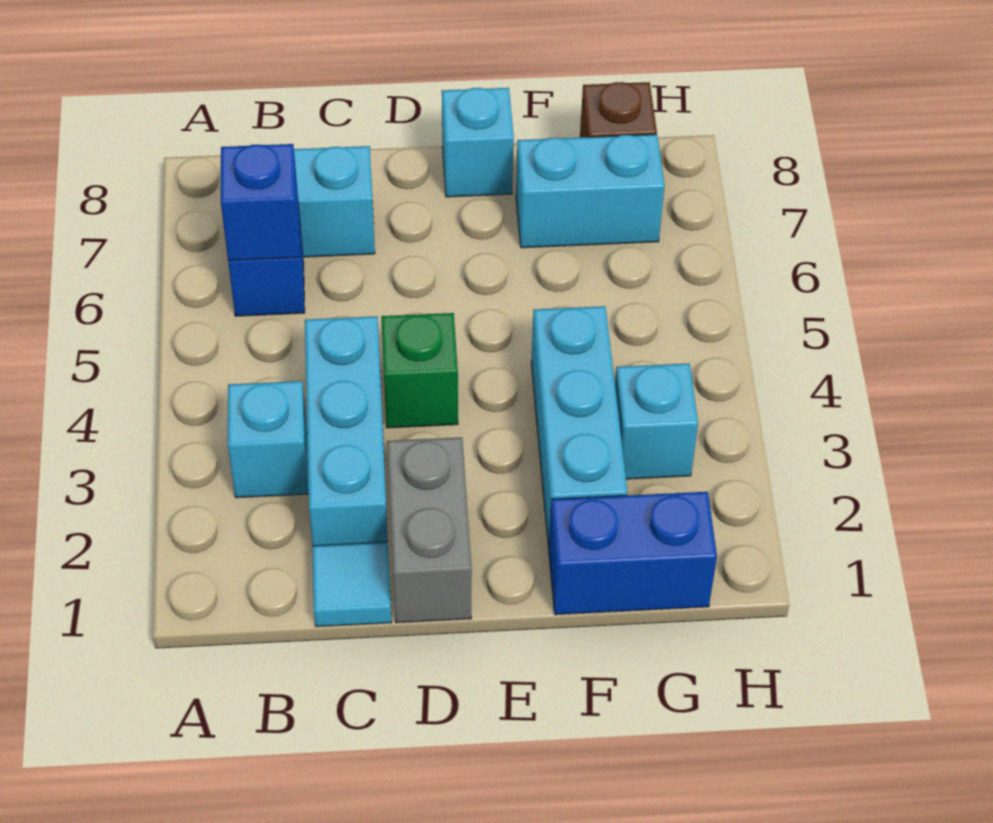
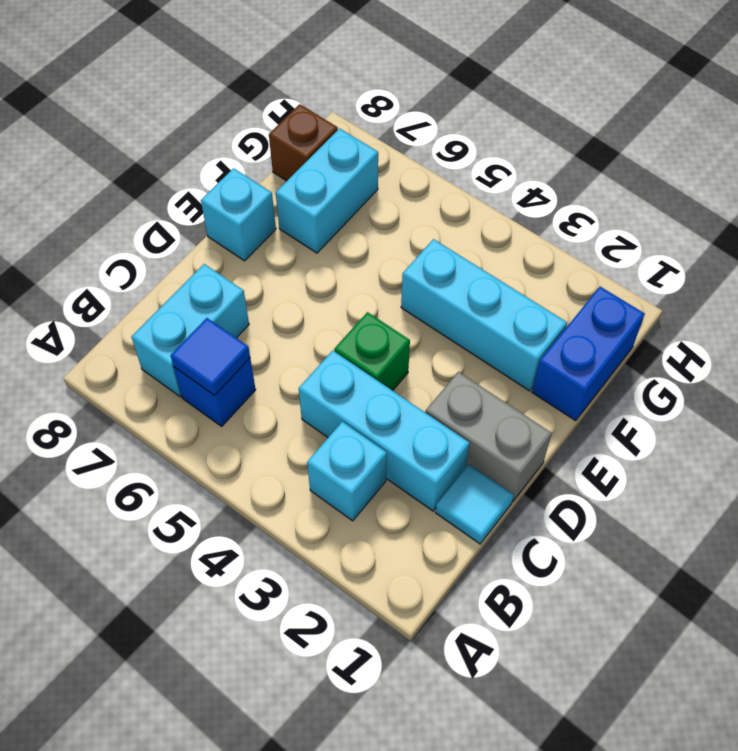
blue brick B6 level 2 -> blue tile B6 level 2
cyan brick G3 level 1 -> none

